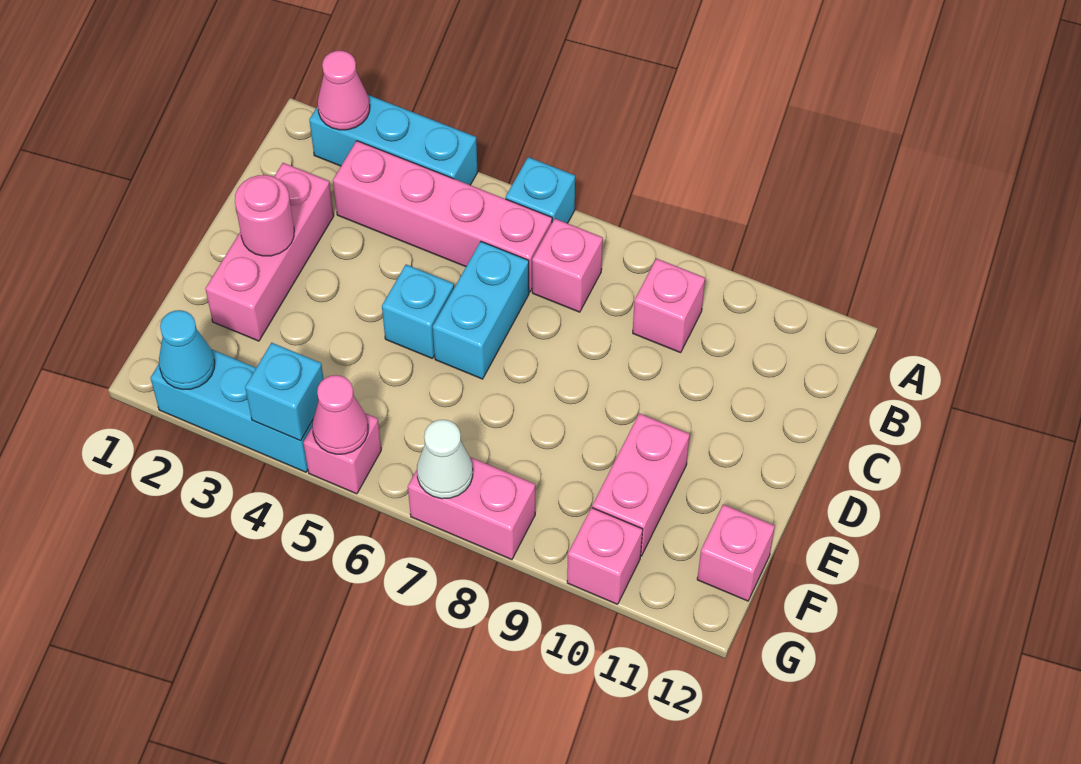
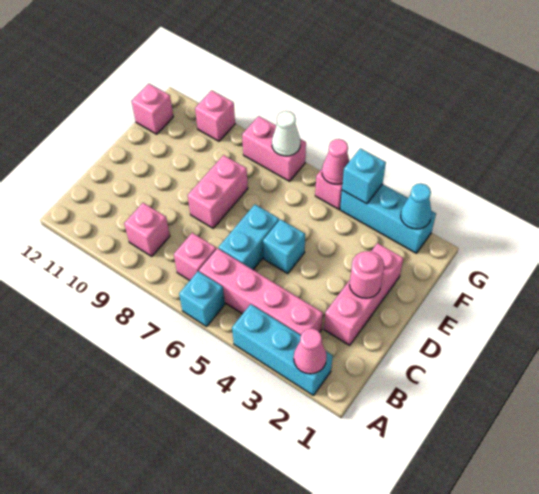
pink brick E10:F10 level 1 -> pink brick D8:E8 level 1

